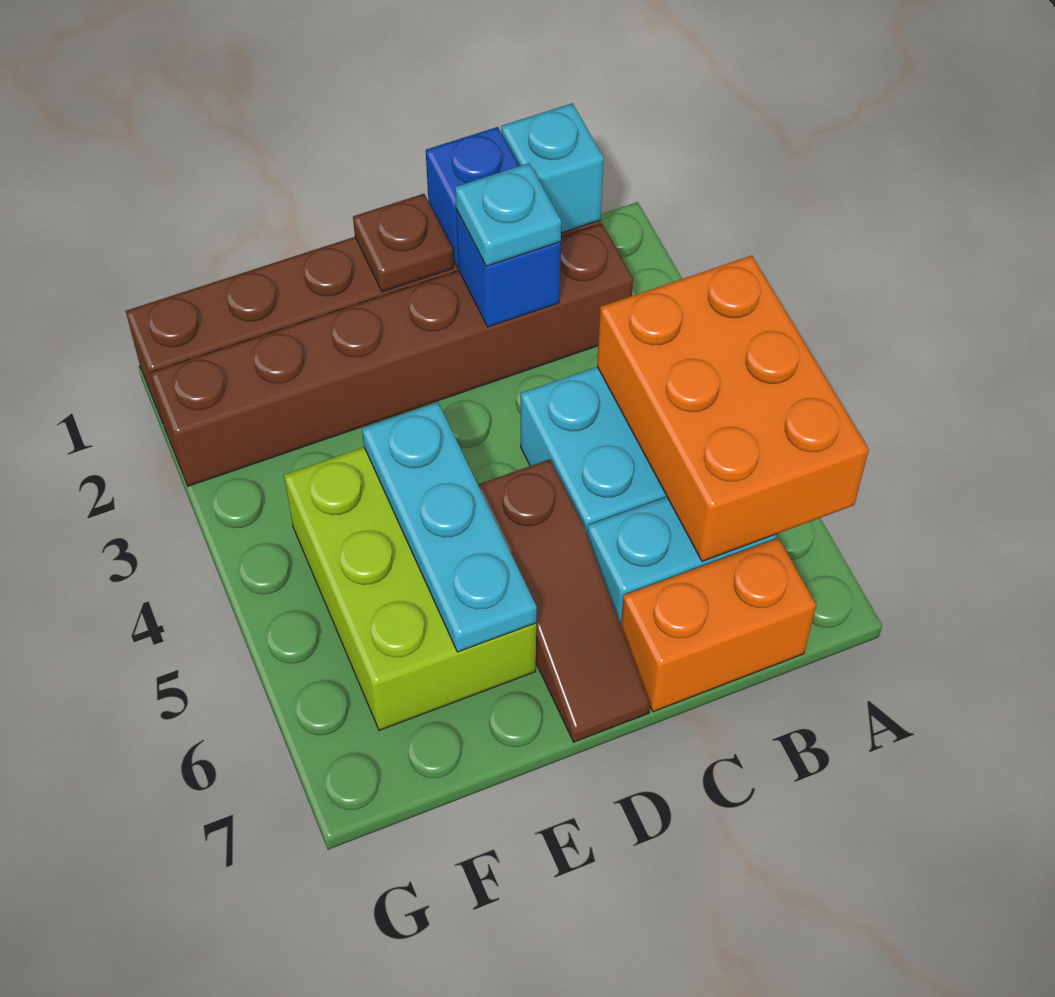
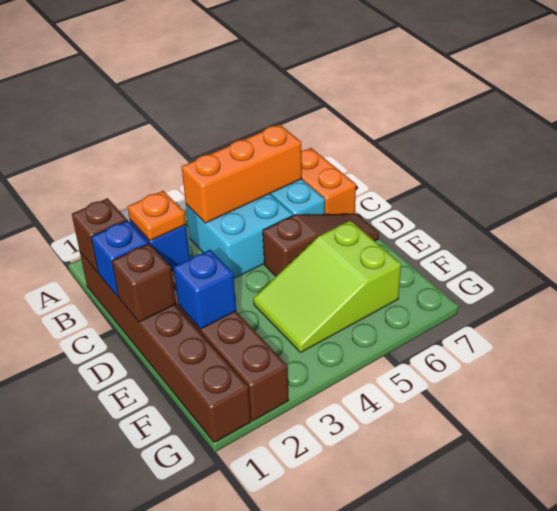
orange brick A4:B6 level 2 -> orange brick B4:B6 level 2
cyan brick B1 level 2 -> brown brick B1 level 2
cyan plate C2 level 3 -> orange plate C2 level 3
brown plate D1 level 2 -> brown brick D1 level 2
none -> blue brick E2 level 2
lime brick E4:F6 level 1 -> lime slope E4:F6 level 1 top 6
cyan plate E4:E6 level 2 -> none

